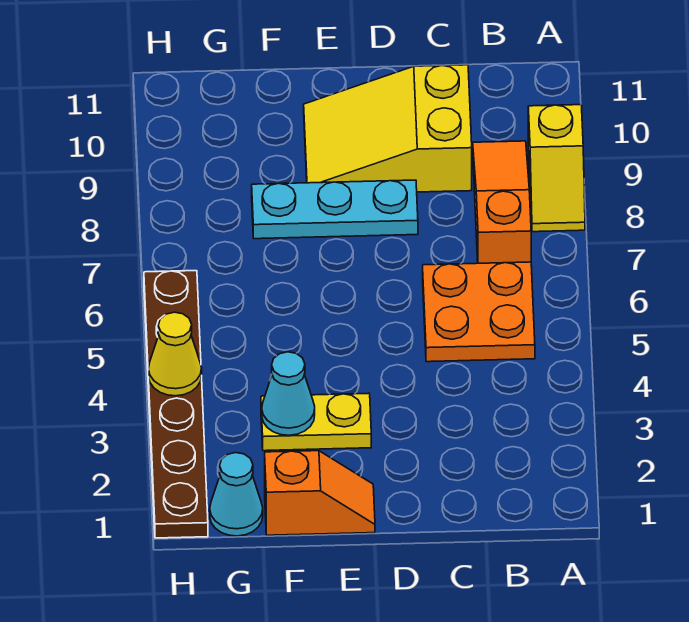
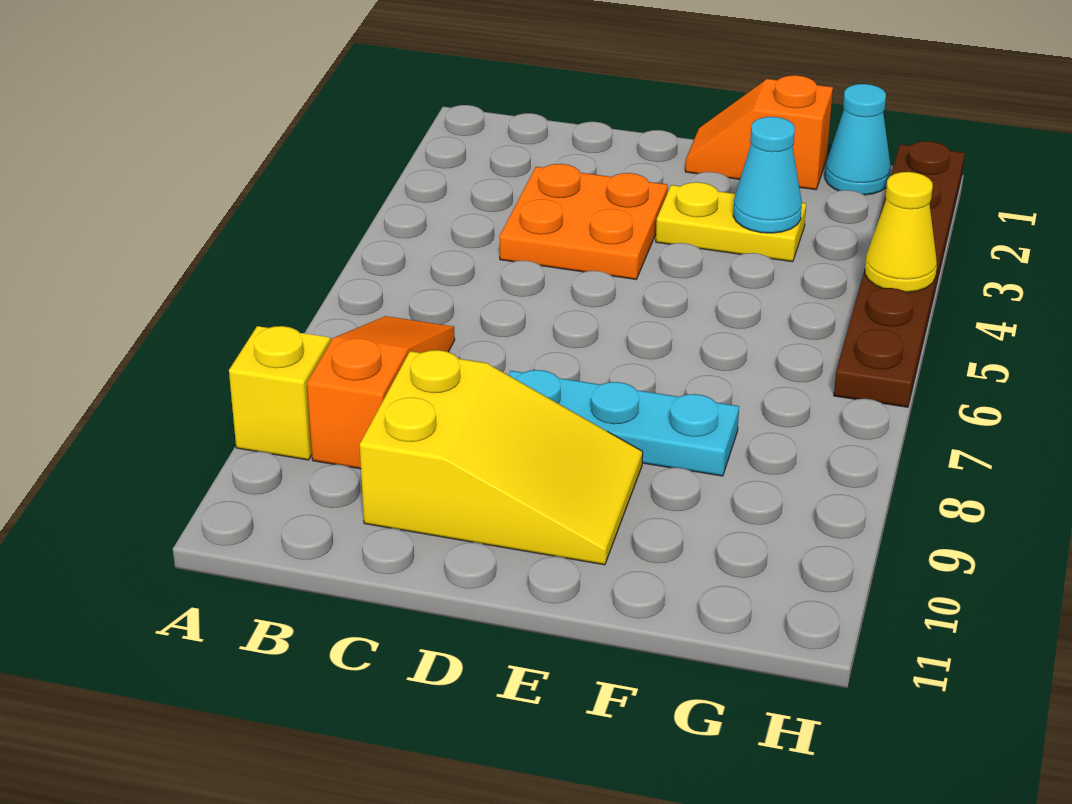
orange plate B5:C6 level 1 -> orange plate C3:D4 level 1
orange slope B7:B9 level 1 top 7 -> orange slope B7:B9 level 1 top 9

